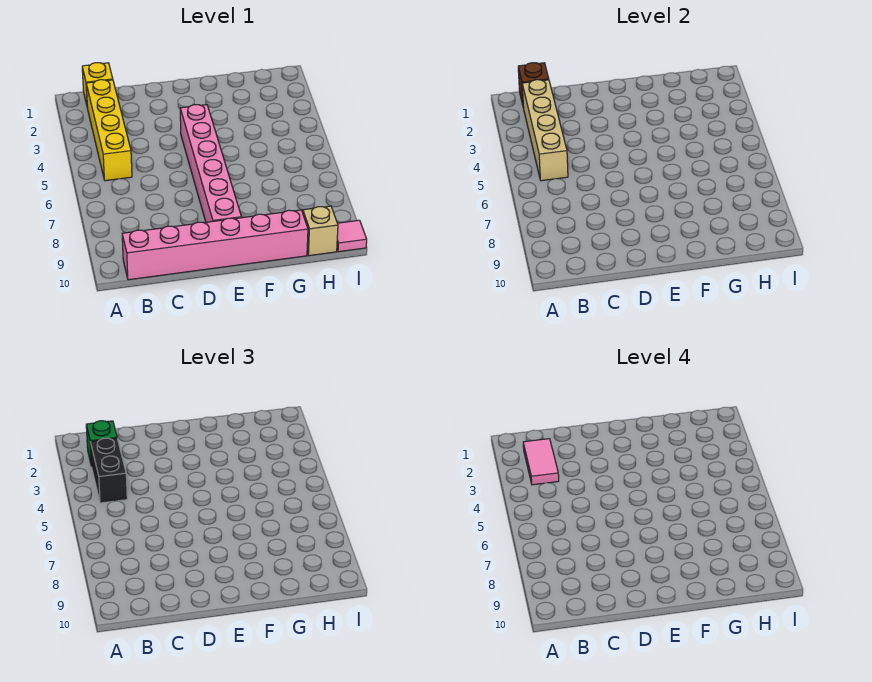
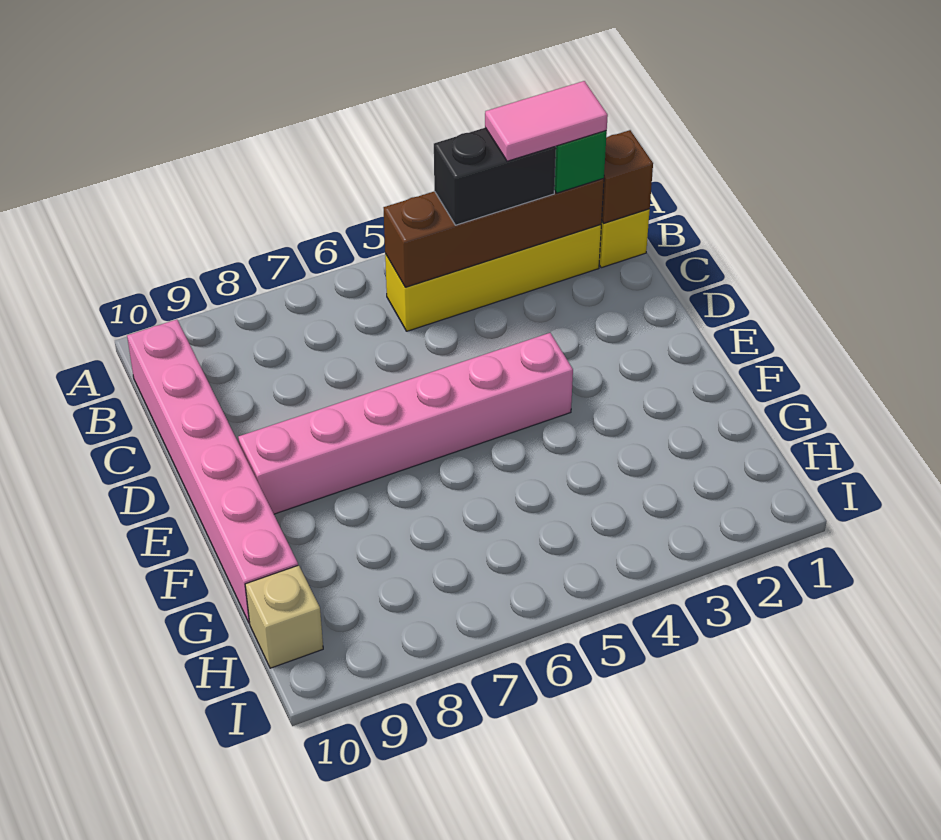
tan brick B2:B5 level 2 -> brown brick B2:B5 level 2
pink tile I10 level 1 -> none

